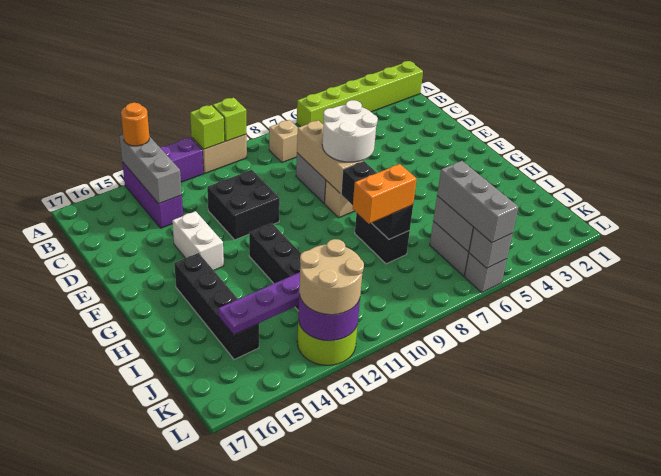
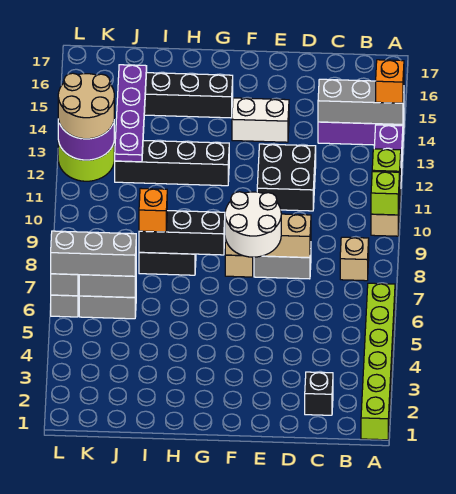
orange round brick A14 level 3 -> orange brick A14 level 3
none -> black brick C2 level 1
orange brick I8:I9 level 3 -> orange brick I8 level 3

